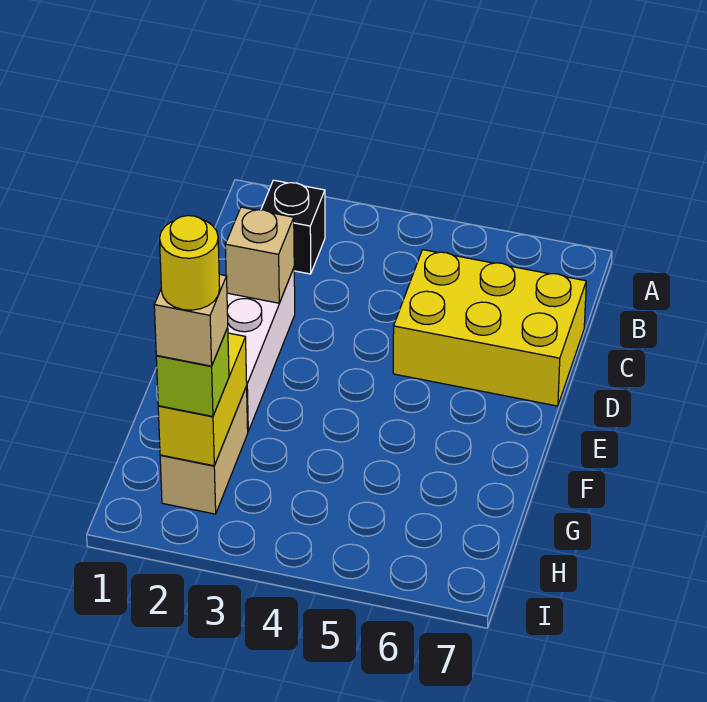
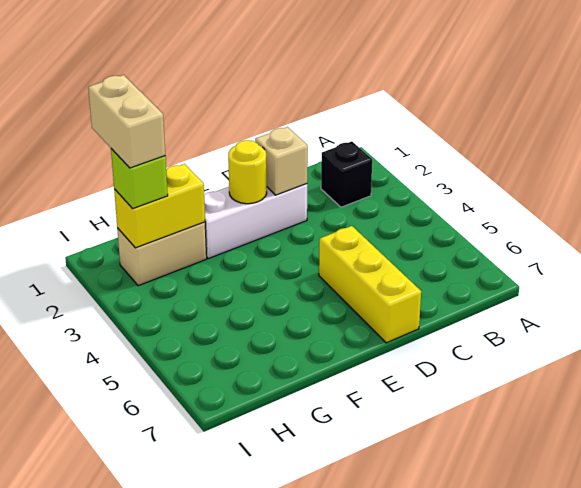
yellow brick C5:D7 level 1 -> yellow brick D5:D7 level 1
tan brick H2 level 4 -> tan brick H1:H2 level 4
yellow round brick H2 level 5 -> yellow round brick E2 level 2

